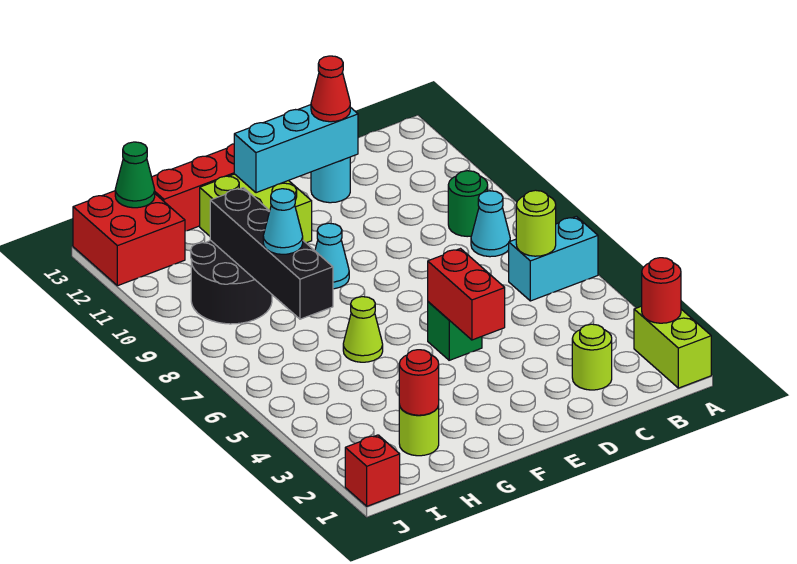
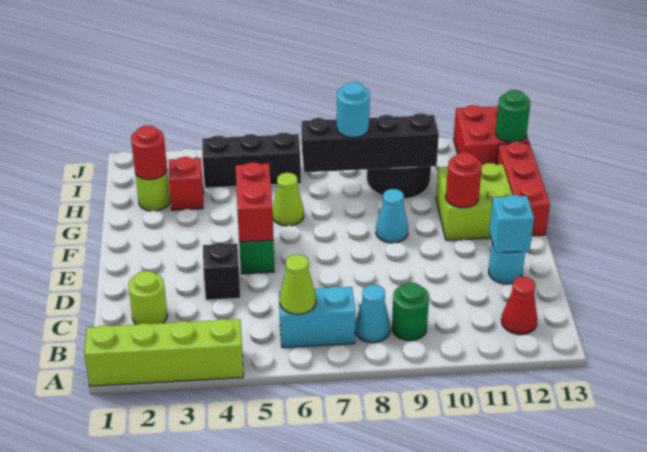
lime brick A1:A2 level 1 -> lime brick A1:A4 level 1
red round brick A2 level 2 -> red round brick F11 level 2
cyan brick A6:B6 level 1 -> cyan brick B6:B7 level 1
lime round brick B6 level 2 -> lime cone B6 level 2
none -> black brick D4 level 1
cyan brick D12:F12 level 2 -> cyan brick D12 level 2
red cone D12 level 3 -> red cone B12 level 1
red brick E4:E5 level 2 -> red brick E5:F5 level 2
cyan cone H8 level 3 -> cyan round brick H8 level 3
none -> black brick I4:I6 level 1
green cone I13 level 2 -> green round brick I13 level 2
red brick J1 level 1 -> red brick H3 level 1

